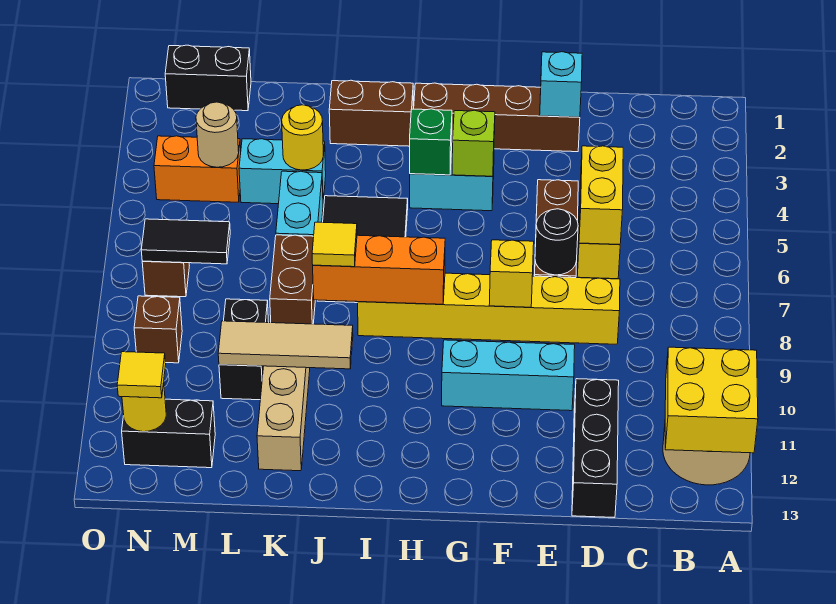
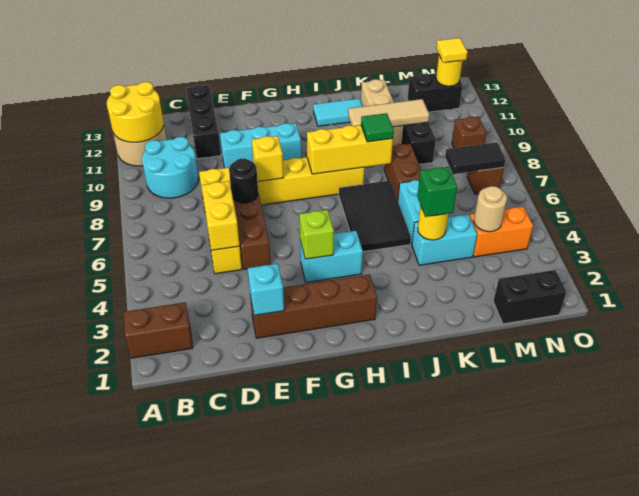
yellow brick A11:B12 level 2 -> yellow round brick A11:B12 level 2
none -> cyan round brick B9:C10 level 1
green brick H4 level 2 -> green brick K4 level 3
orange brick H8:J8 level 2 -> yellow brick H8:J8 level 2
brown brick I2:J2 level 1 -> brown brick A2:B2 level 1
none -> cyan tile I12:J12 level 1
yellow tile J8 level 3 -> green tile J8 level 3

